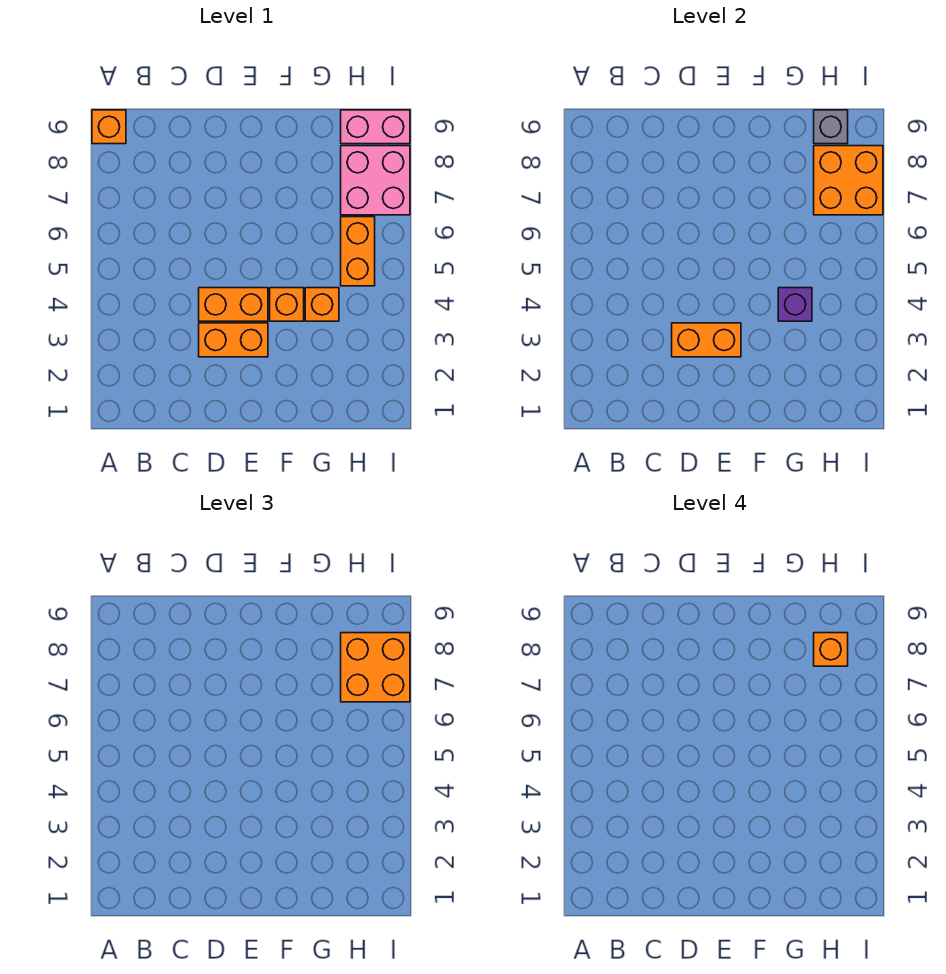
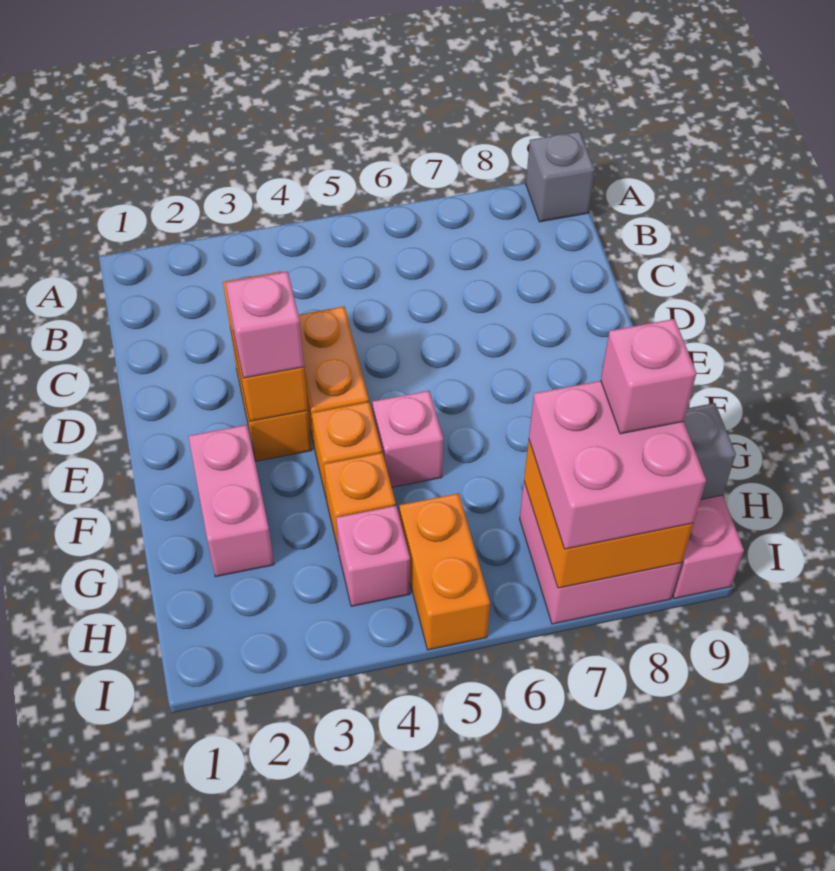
orange brick A9 level 1 -> grey brick A9 level 1
none -> pink brick E3 level 3
none -> pink brick F2:G2 level 1
none -> pink brick F5 level 1
purple brick G4 level 2 -> none
none -> pink brick H4 level 1
orange brick H5:H6 level 1 -> orange brick H5:I5 level 1
orange brick H7:I8 level 3 -> pink brick H7:I8 level 3
orange brick H8 level 4 -> pink brick H8 level 4

